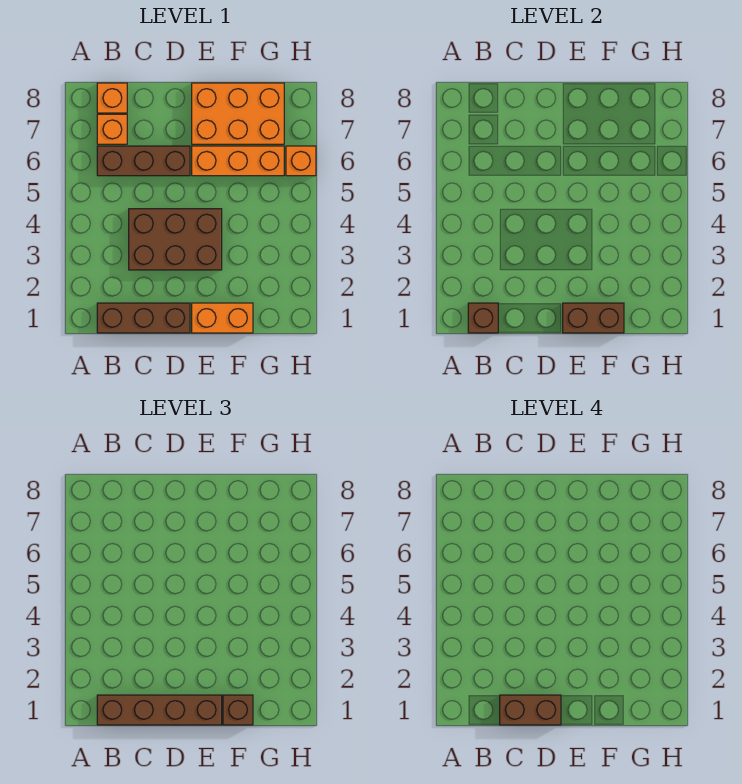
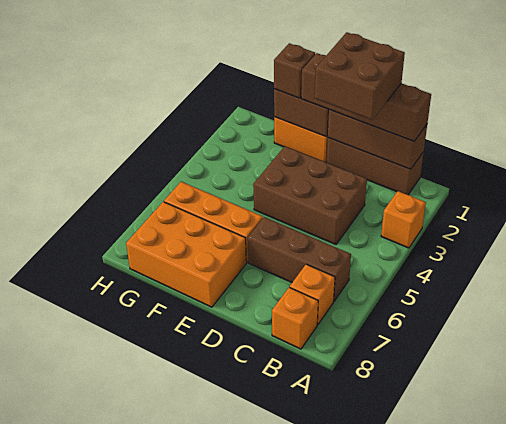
brown brick B1 level 2 -> brown brick B1:D1 level 2
brown brick C1:D1 level 4 -> brown brick C1:D2 level 4
orange brick H6 level 1 -> orange brick A3 level 1

